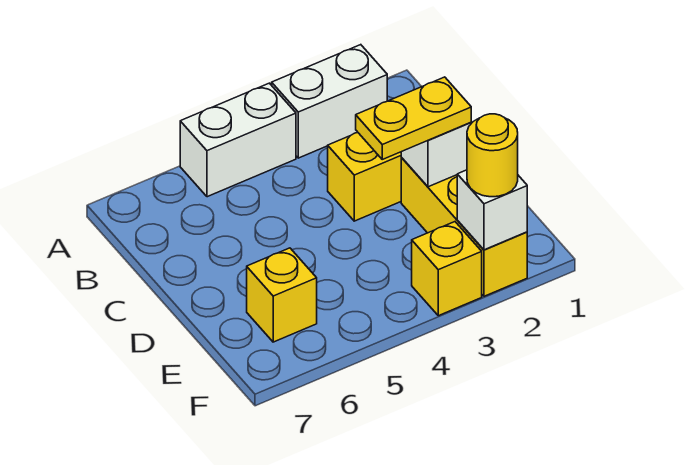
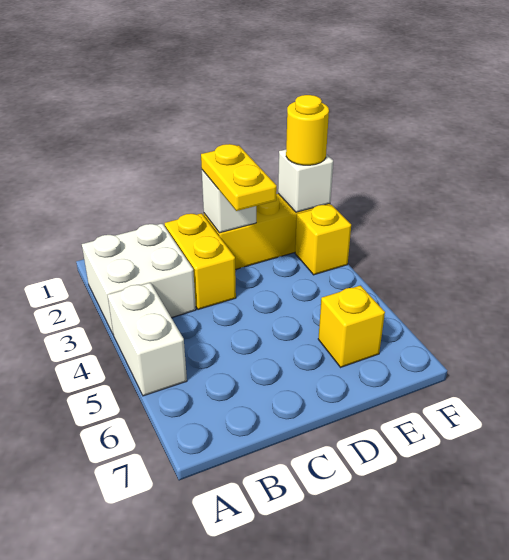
white brick A2:A3 level 1 -> white brick A2:B3 level 1

